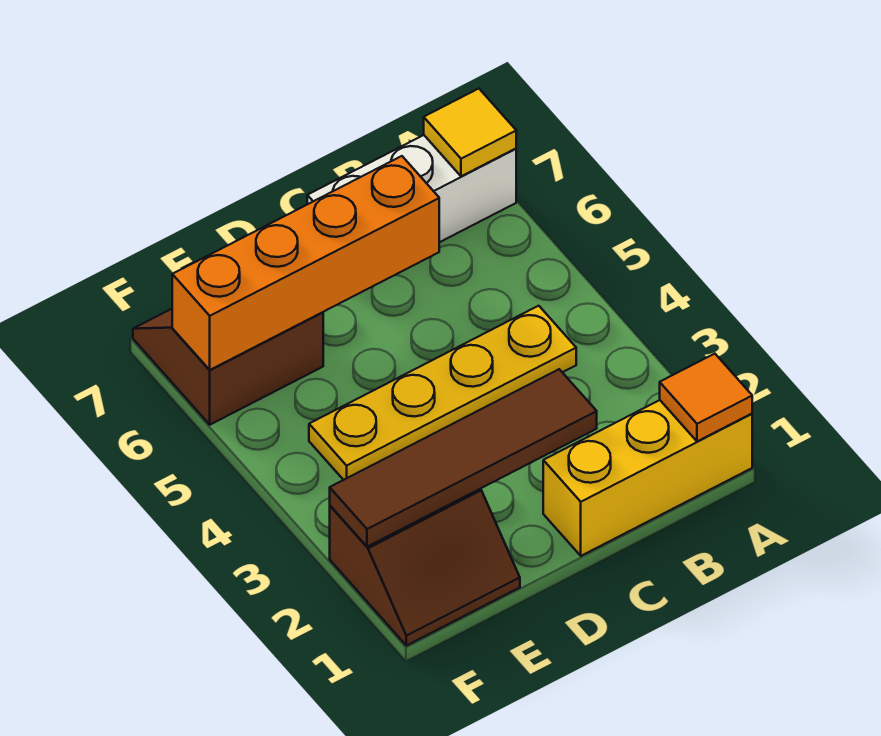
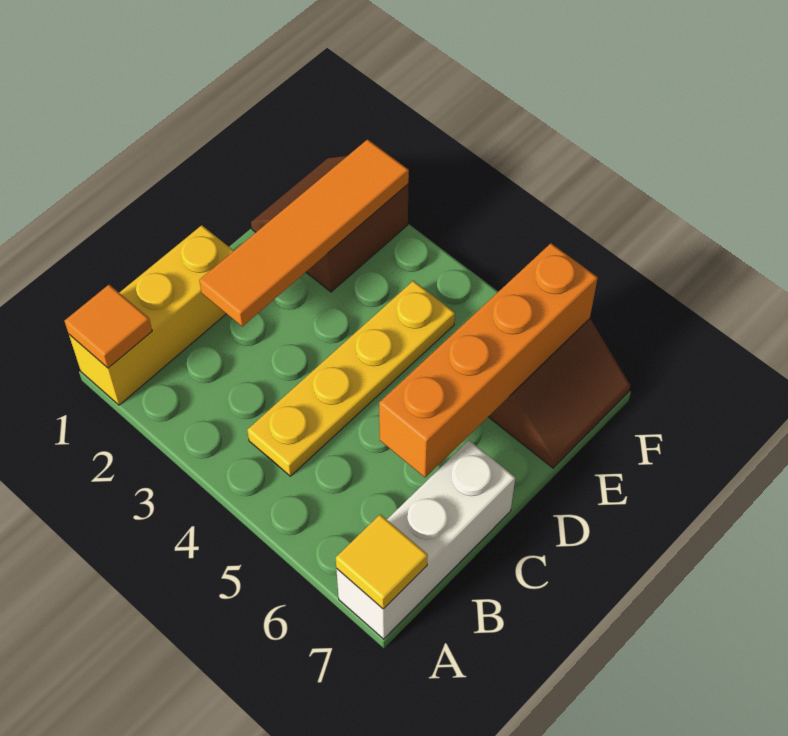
brown tile C2:F2 level 2 -> orange tile C2:F2 level 2

